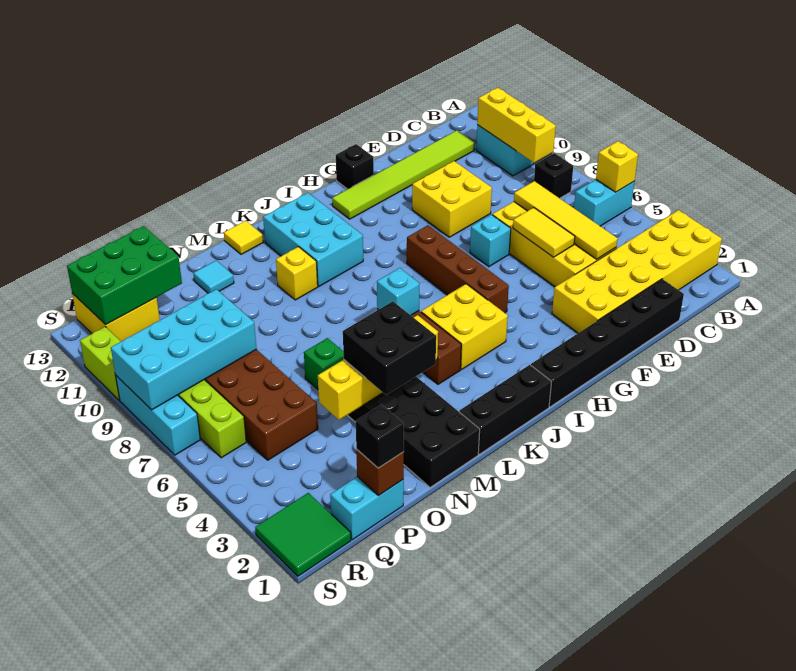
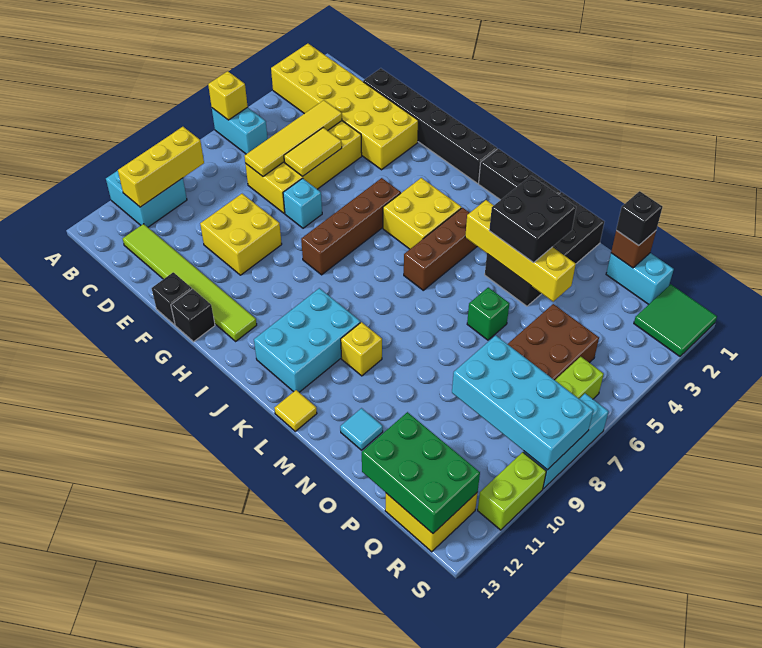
black brick B8 level 1 -> black brick F13 level 1
cyan brick K6 level 2 -> none

